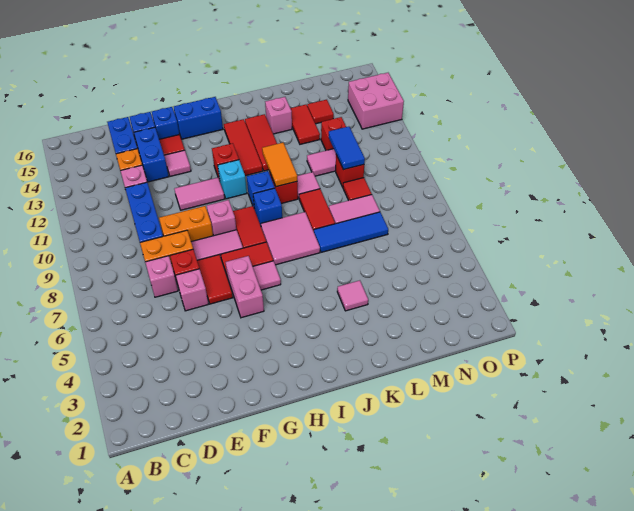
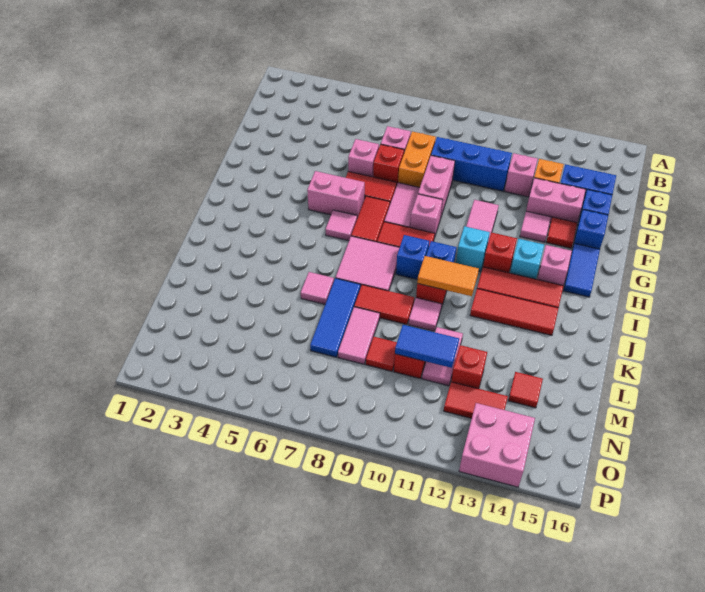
orange brick E9:F9 level 1 -> pink brick E9:F9 level 1
blue brick E13:E14 level 1 -> pink brick E13:E14 level 1
blue brick G15:H15 level 1 -> blue tile G15:H15 level 1
none -> cyan brick H13 level 1
pink tile K4 level 1 -> pink tile K6 level 1
pink brick K14 level 1 -> pink brick H14 level 1
red tile L13:L14 level 1 -> red tile N12:N13 level 1

